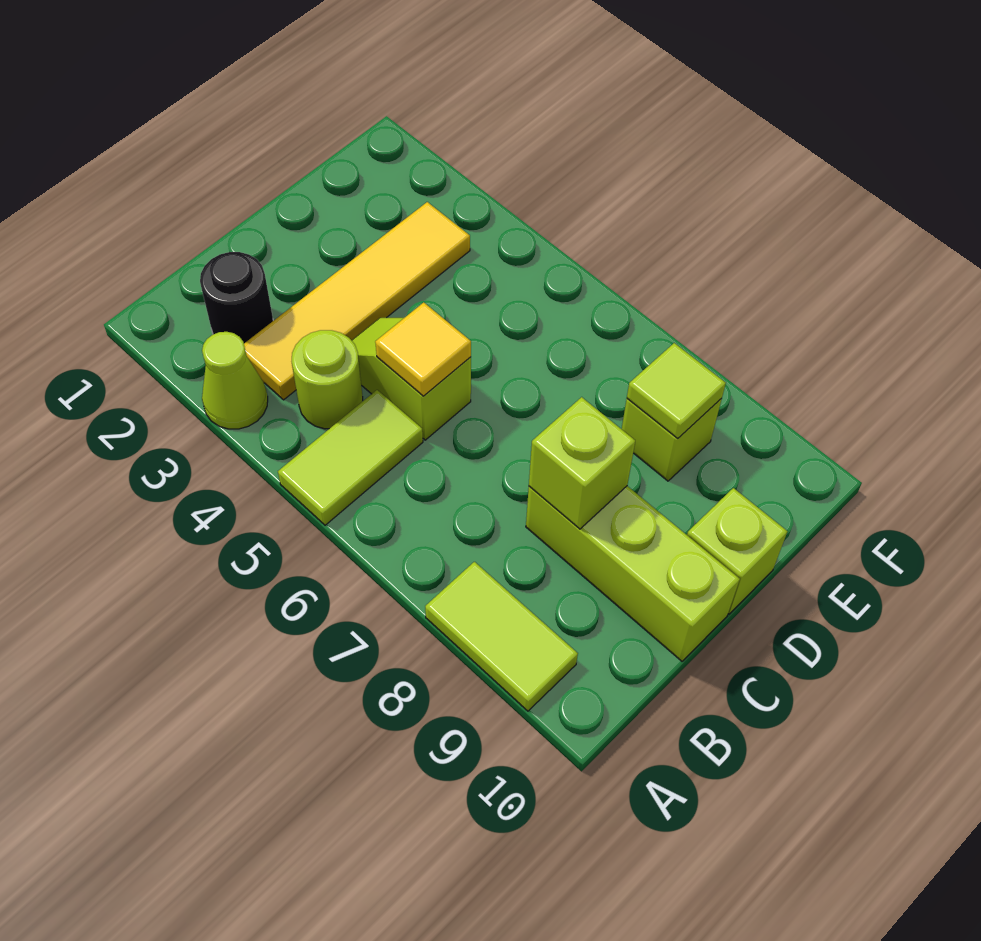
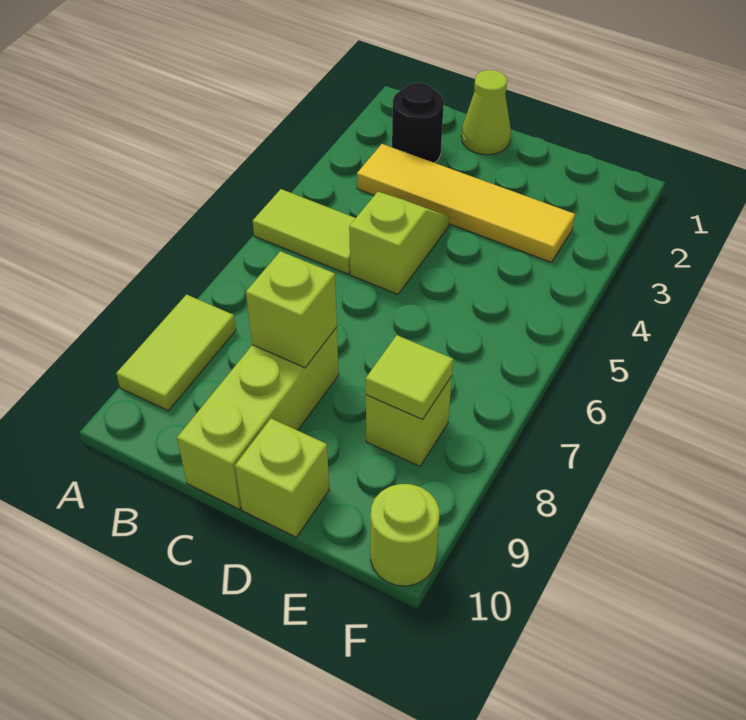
lime cone A3 level 1 -> lime cone C1 level 1
lime round brick B4 level 1 -> lime round brick F10 level 1
yellow tile C5 level 2 -> none

